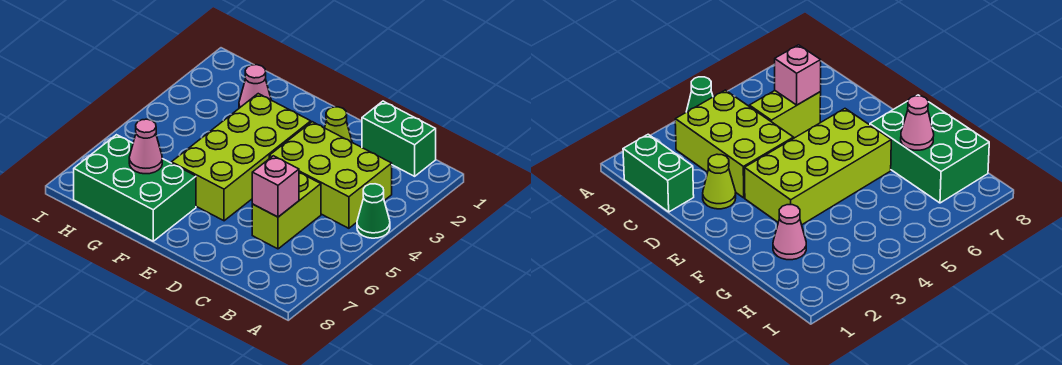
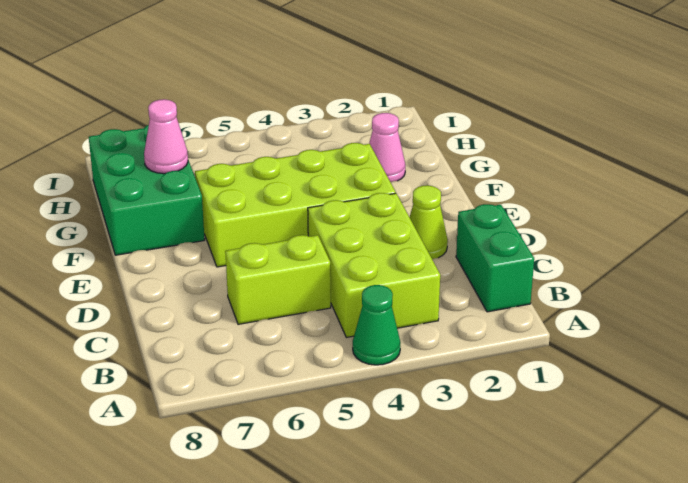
pink brick C6 level 2 -> none

